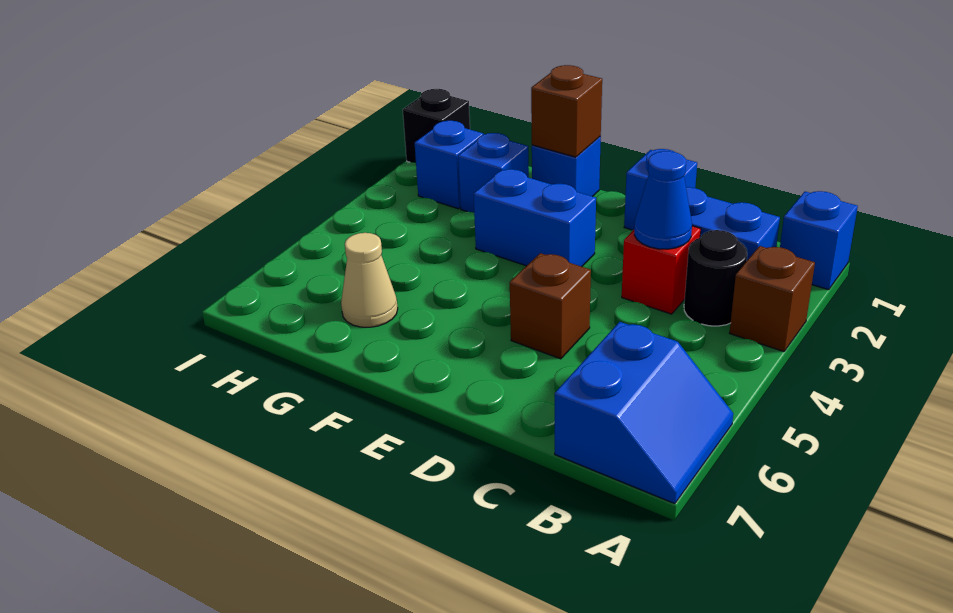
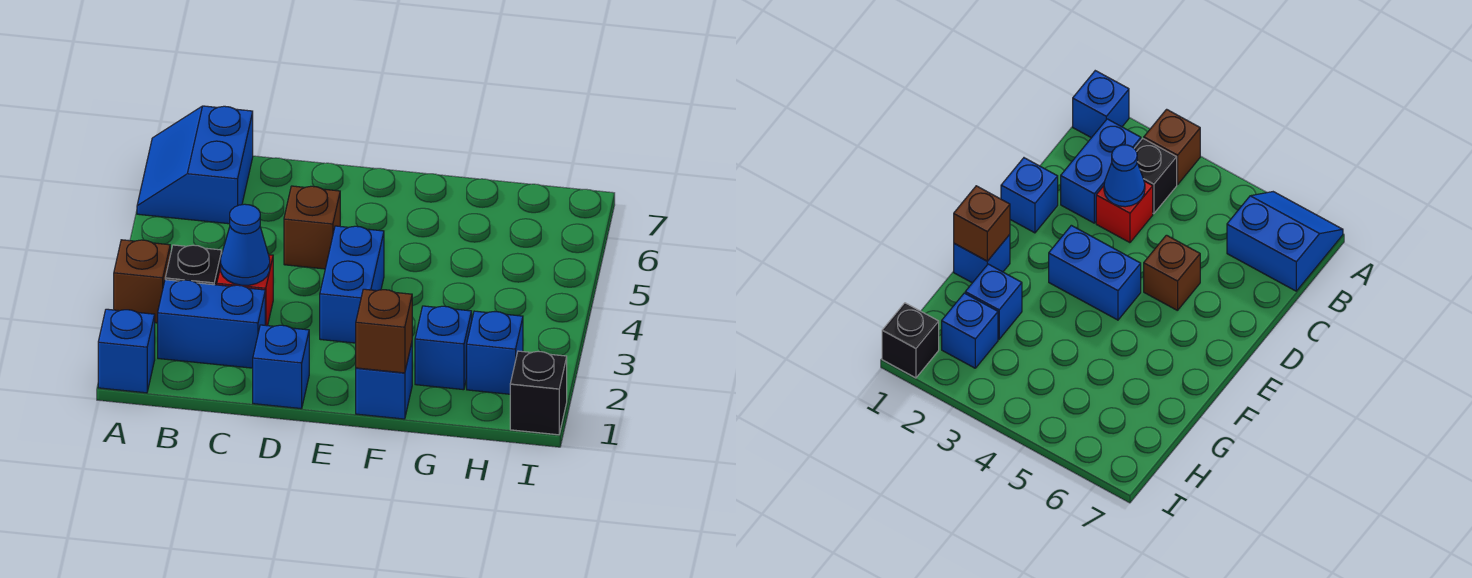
black round brick B3 level 1 -> black brick B3 level 1
blue brick E3:F3 level 1 -> blue brick E3:E4 level 1
tan cone G6 level 1 -> none

